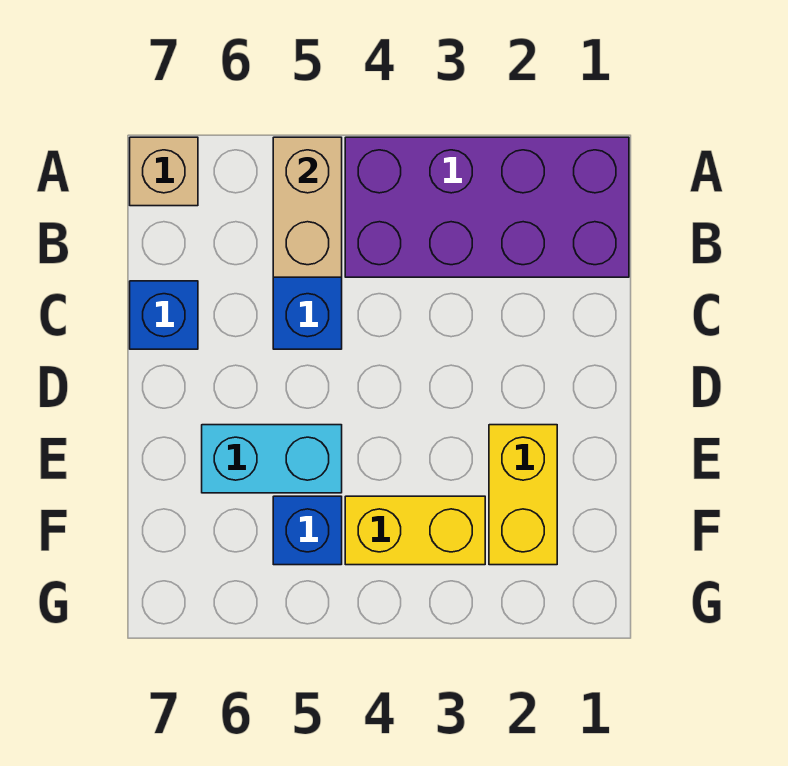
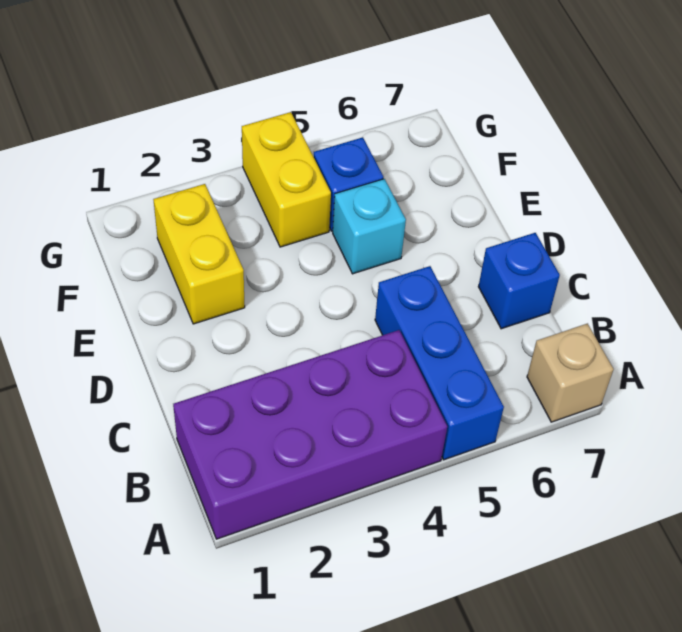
tan brick A5:B5 level 2 -> none
cyan brick E5:E6 level 1 -> cyan brick E5 level 1
yellow brick F3:F4 level 1 -> yellow brick F4:G4 level 1

